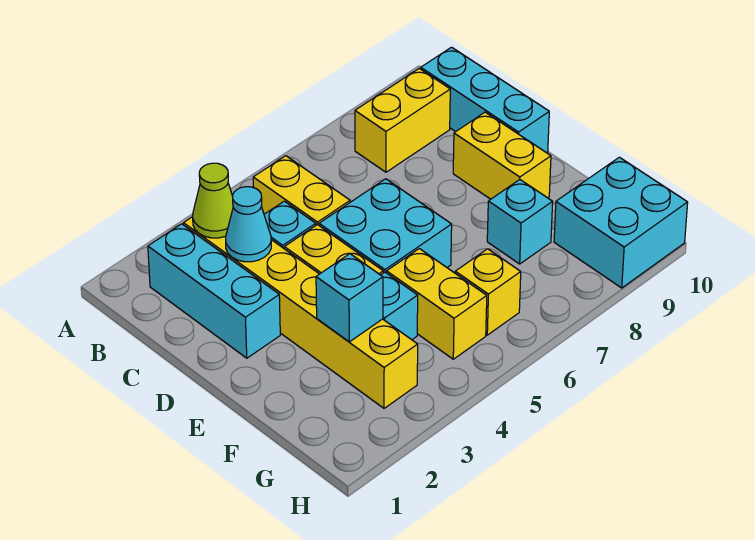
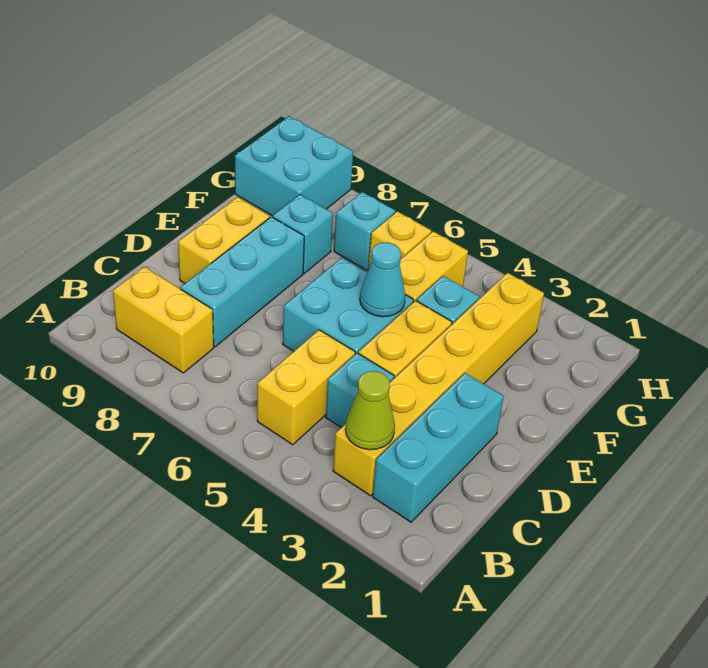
cyan brick B10:D10 level 1 -> cyan brick C8:E8 level 1
cyan cone C3 level 2 -> cyan cone E5 level 2
cyan brick F3 level 2 -> cyan brick G7 level 1

